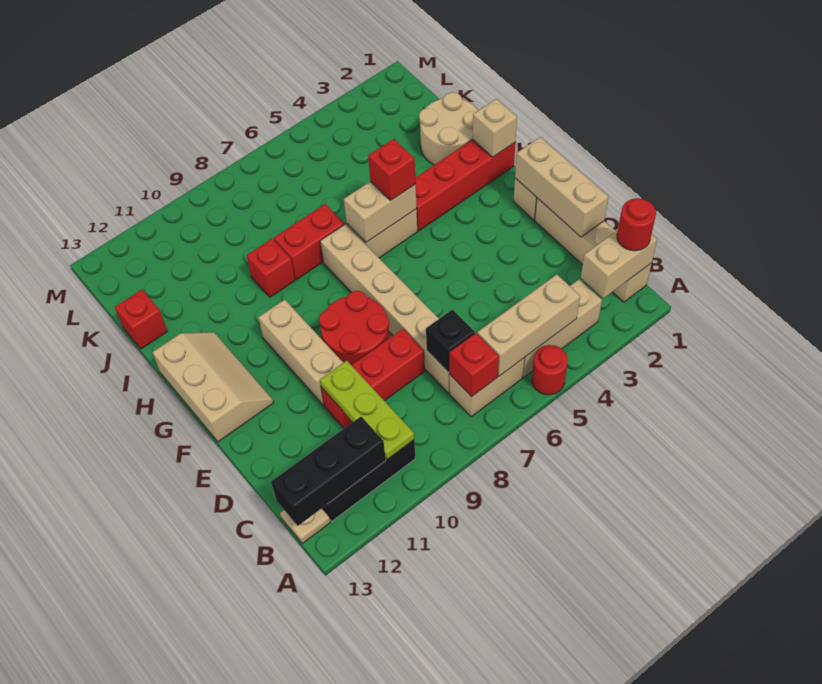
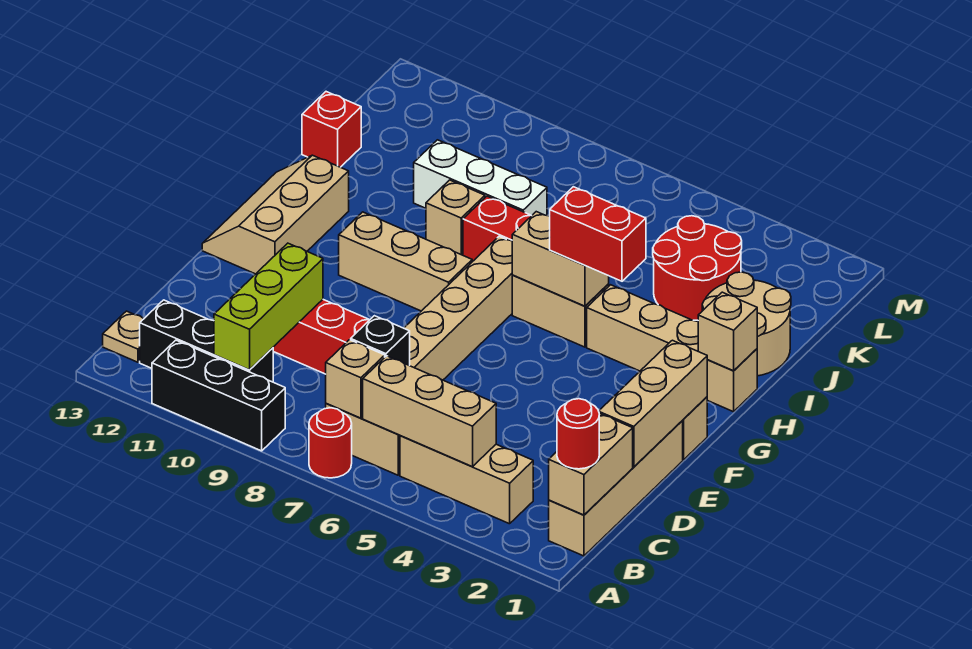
red round brick A5 level 1 -> red round brick A7 level 1
tan brick B1:B2 level 2 -> tan brick B1:C1 level 2
red brick B7 level 2 -> tan brick B7 level 2
lime plate B10:D10 level 2 -> lime brick B10:D10 level 2
black brick B11:B13 level 2 -> black brick A9:A11 level 1
red round brick E8:F9 level 1 -> red round brick J3:K4 level 1
tan brick E10:G10 level 1 -> tan brick G8:G10 level 1
tan slope F12:H13 level 1 top 13 -> tan slope F12:H13 level 1 top 12
red brick H1:H4 level 1 -> tan brick H1:H4 level 1
red brick H5 level 3 -> red brick H4:H5 level 3
red brick I9 level 1 -> tan brick I9 level 1
none -> white brick J8:J10 level 1

